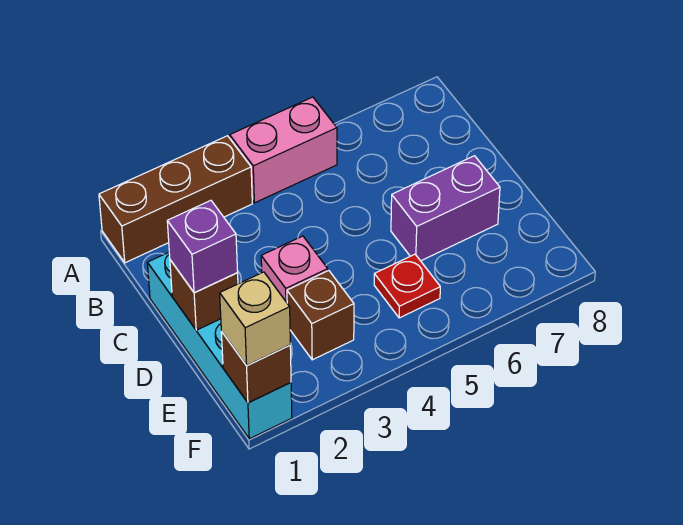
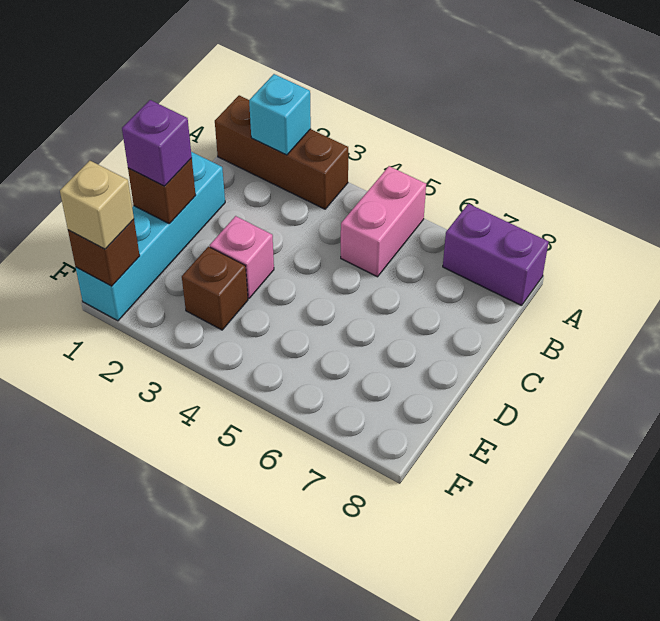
none -> cyan brick A2 level 2
pink brick A4:A5 level 1 -> pink brick A5:B5 level 1
purple brick D6:D7 level 1 -> purple brick A7:A8 level 1
red plate E5 level 1 -> none

